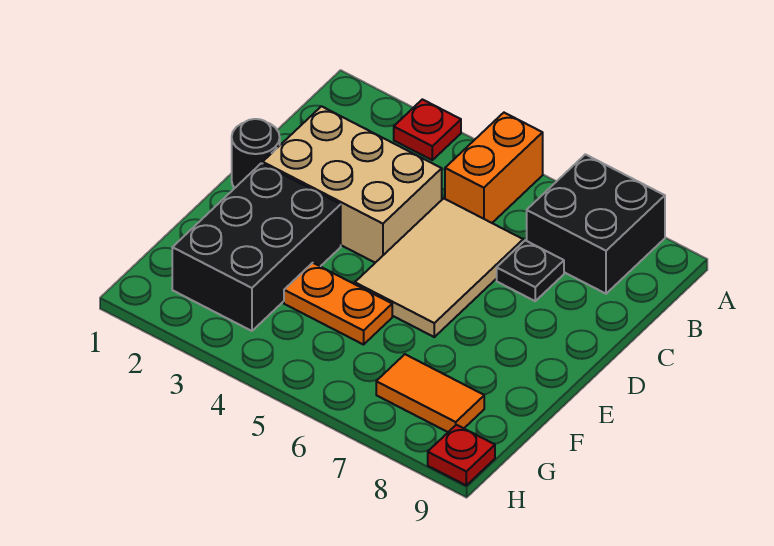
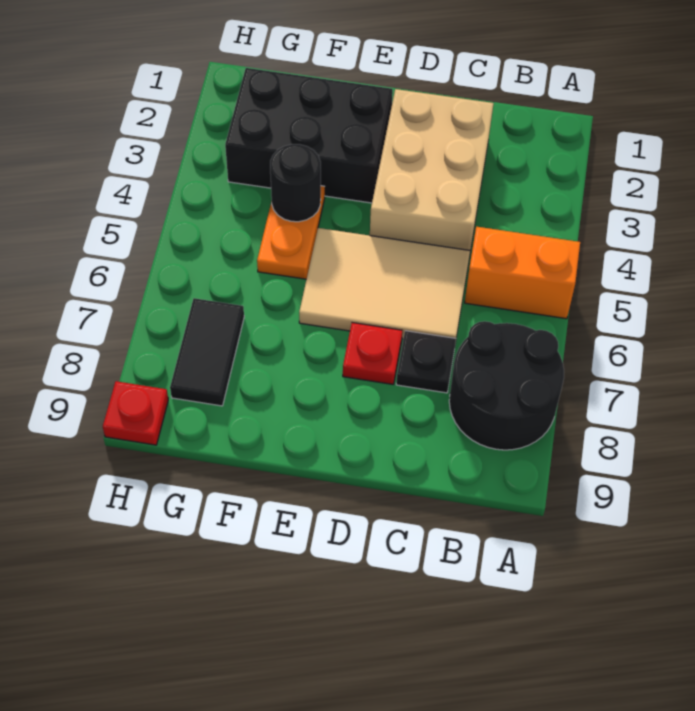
red plate A3 level 1 -> red plate D7 level 1
black brick A7:B8 level 1 -> black round brick A7:B8 level 1
black round brick D1 level 1 -> black round brick F4 level 2
orange tile G7:G8 level 1 -> black tile G7:G8 level 1

